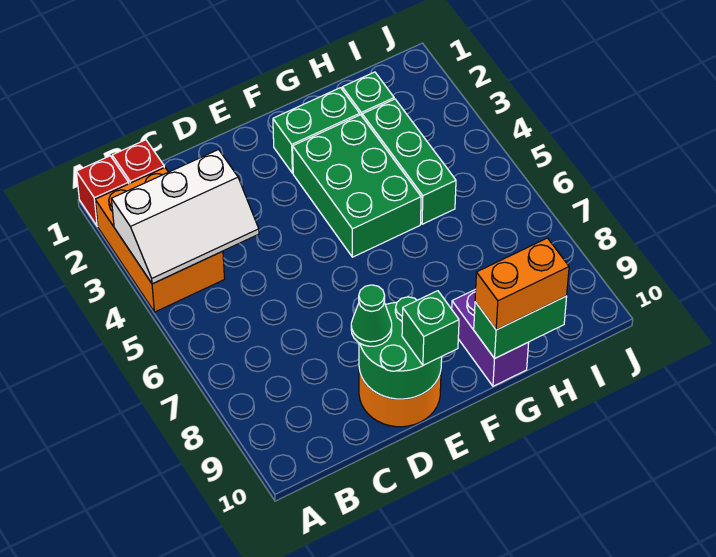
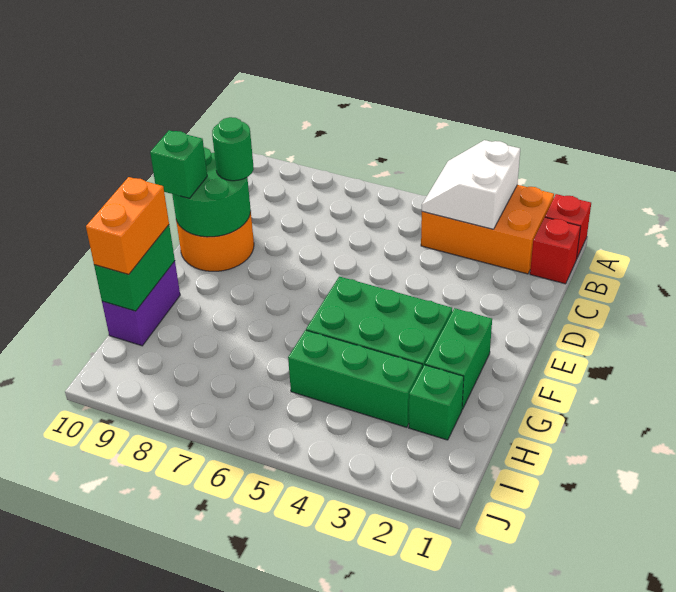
white slope A3:C4 level 2 top 3 -> white slope A3:B4 level 2 top 3
green cone D9 level 3 -> green round brick D9 level 3
purple brick G9:G10 level 1 -> purple brick G10:H10 level 1

